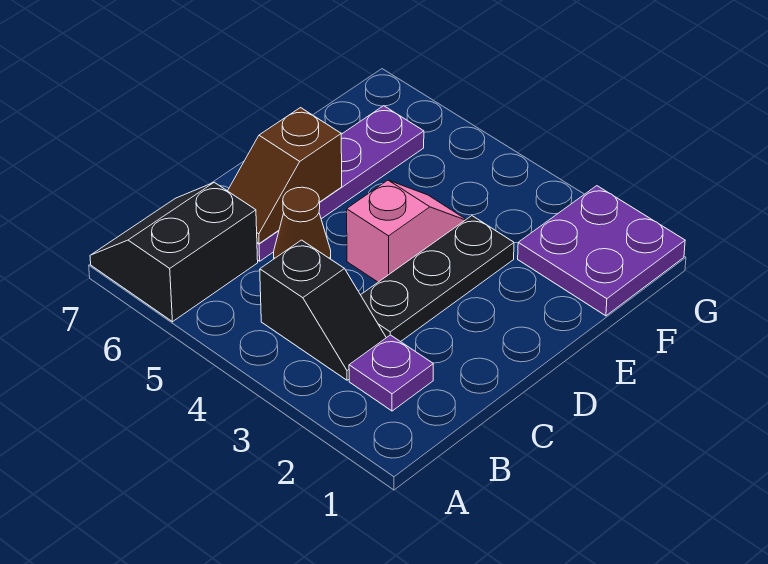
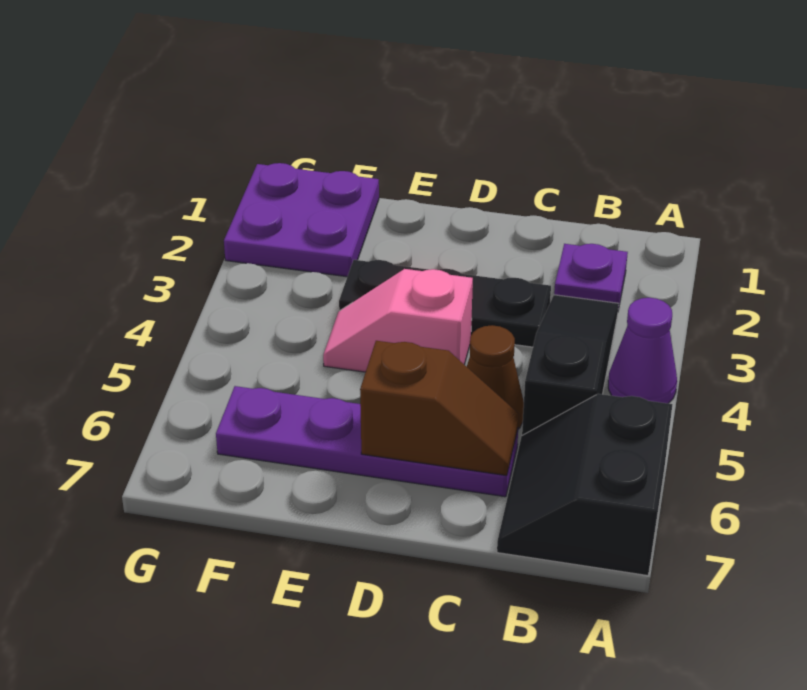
none -> purple cone A4 level 1
black slope A6:B7 level 1 top 6 -> black slope A6:B7 level 1 top A
black slope B3:B4 level 1 top 4 -> black slope B3:B5 level 1 top 5

